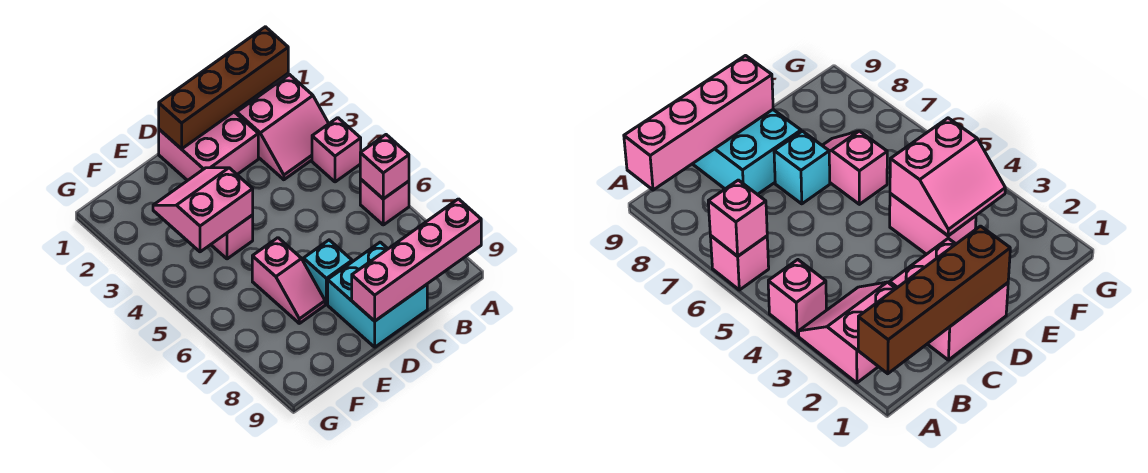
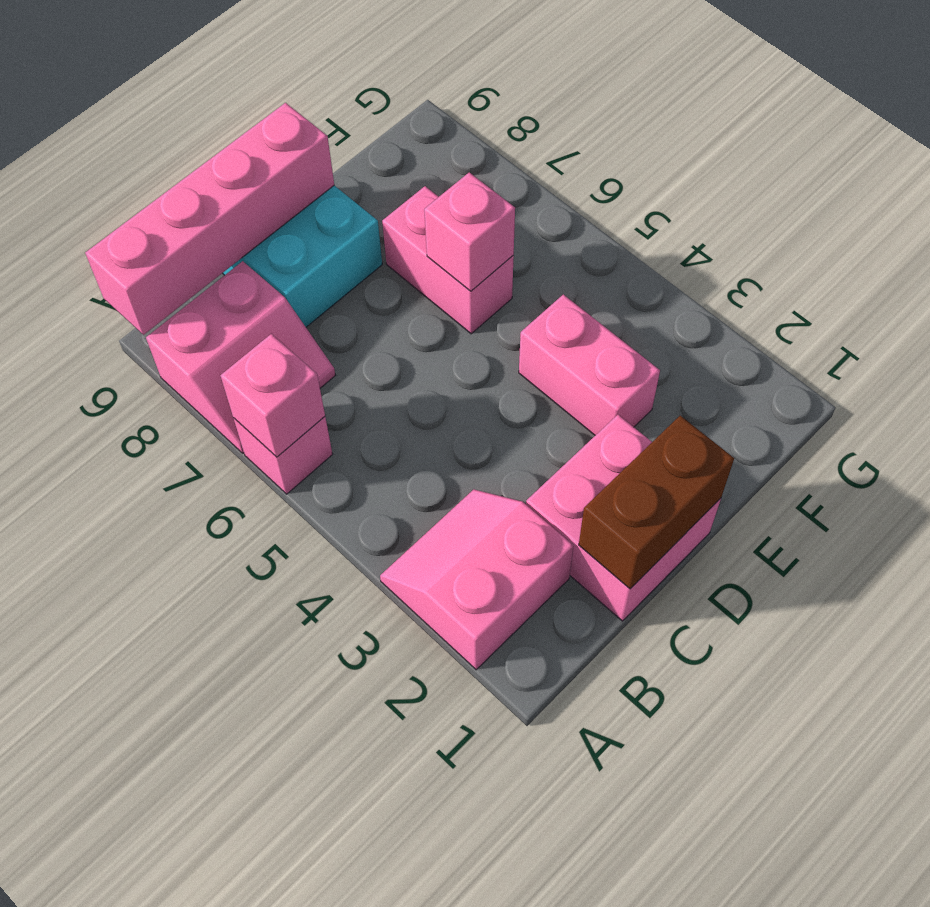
brown brick A1:D1 level 2 -> brown brick C1:D1 level 2
pink brick A4 level 1 -> pink brick E6 level 2
cyan brick D7 level 1 -> none
pink slope E3:F4 level 2 top 4 -> pink slope A7:B8 level 1 top 8
pink slope E6:E7 level 1 top 6 -> pink brick E6:E7 level 1

